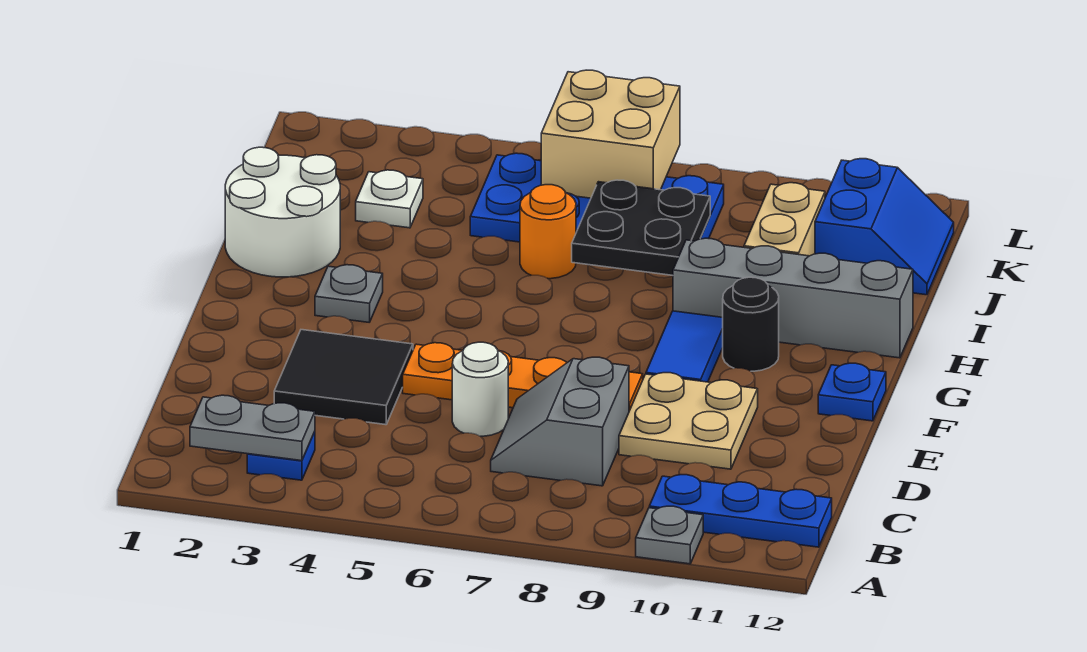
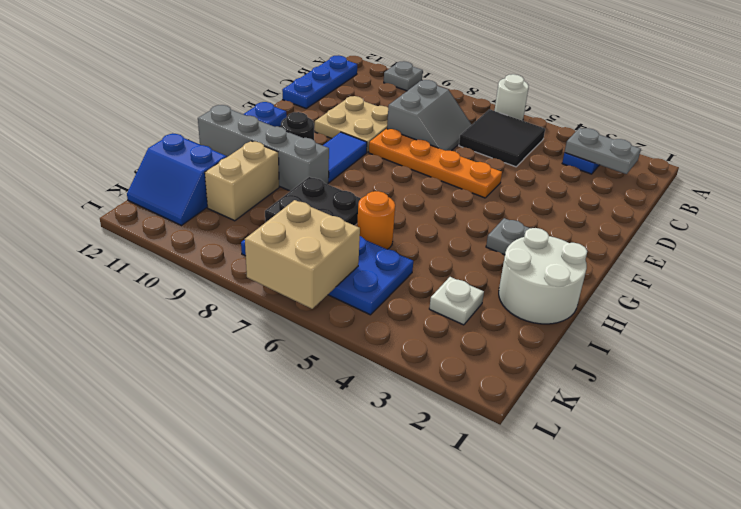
blue plate B10:B12 level 1 -> blue plate B12:D12 level 1
black tile D3:E4 level 1 -> black tile B5:C6 level 1
white round brick D6 level 1 -> white round brick A6 level 1
blue slope J11:K12 level 1 top 11 -> blue slope J11:K12 level 1 top J

